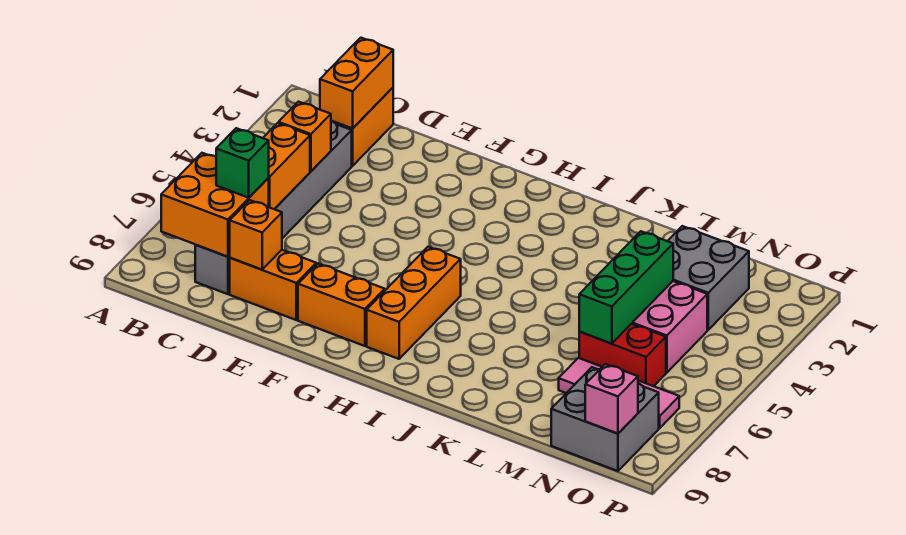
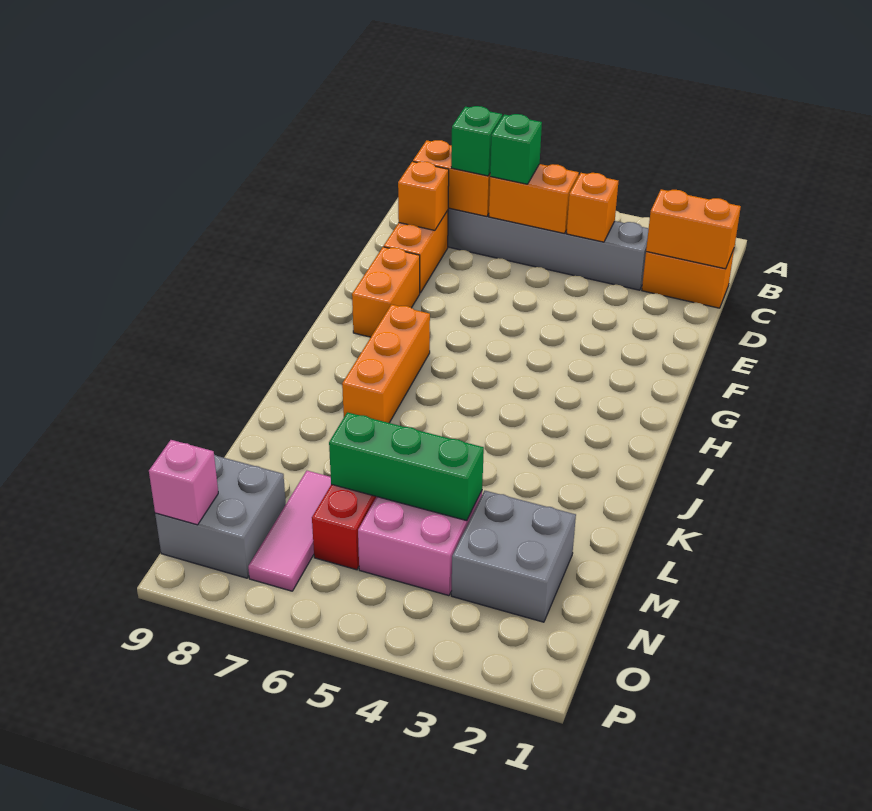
orange brick B7:C8 level 2 -> orange brick C7:C8 level 2
none -> green brick C6 level 3
orange brick H6:H8 level 1 -> orange brick H7:J7 level 1

